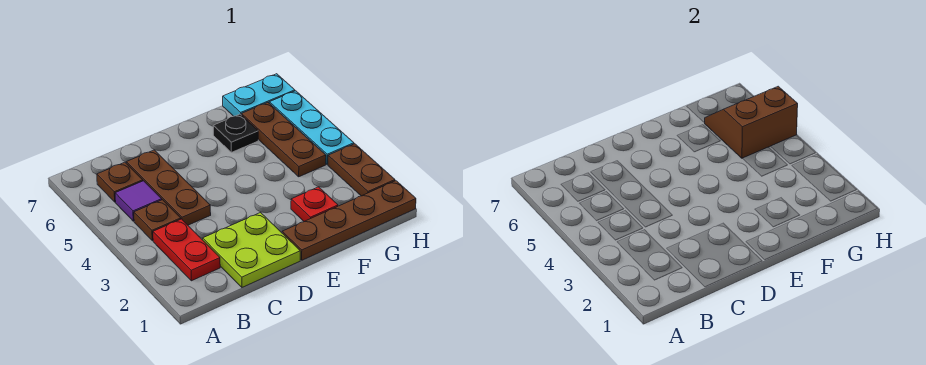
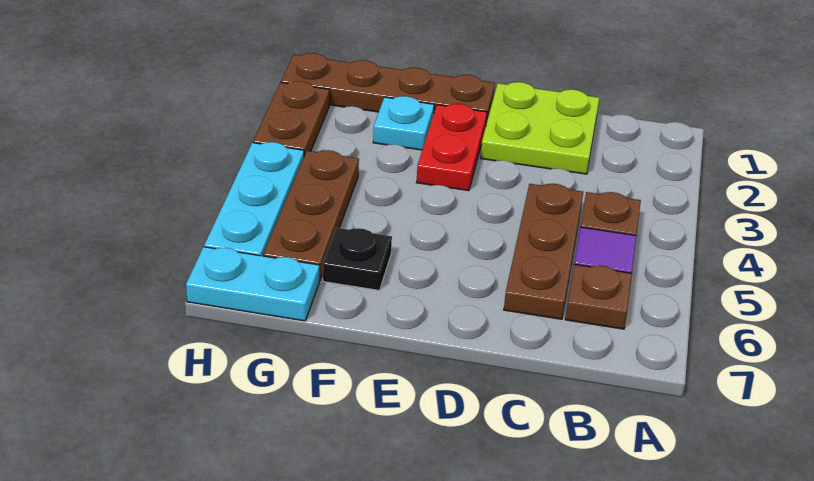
red plate B2:B3 level 1 -> red plate E2:E3 level 1
red plate F2 level 1 -> cyan plate F2 level 1
brown slope G5:H6 level 2 top 5 -> none

